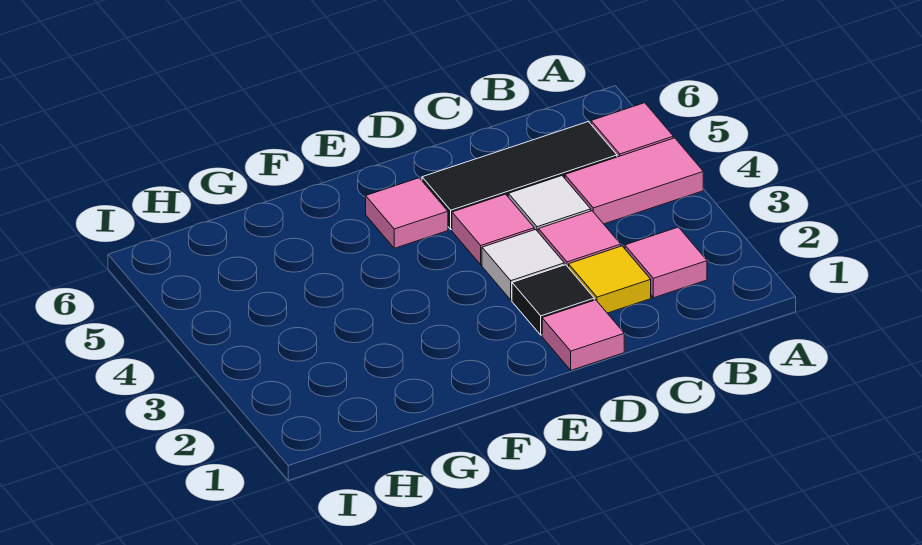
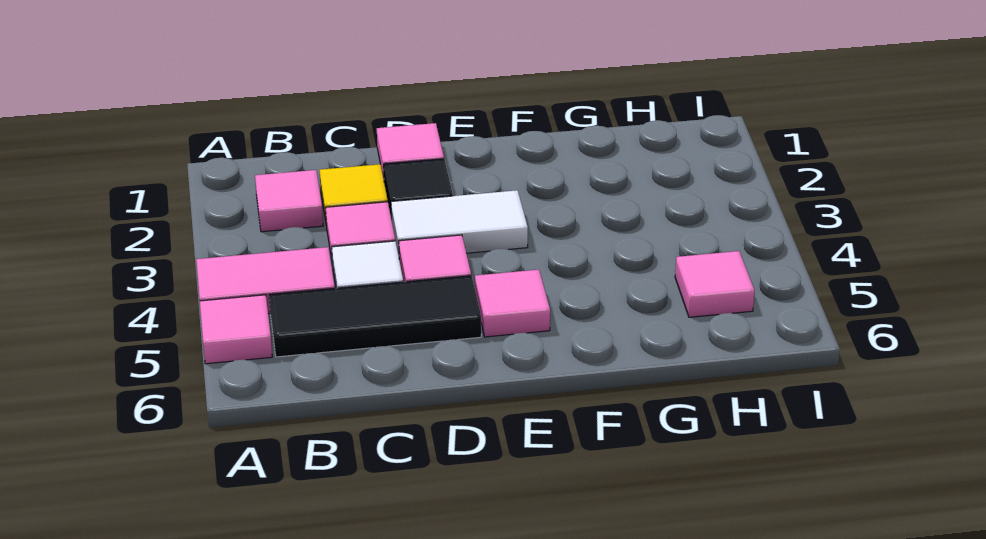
white tile D3 level 1 -> white tile D3:E3 level 1
none -> pink tile H5 level 1

